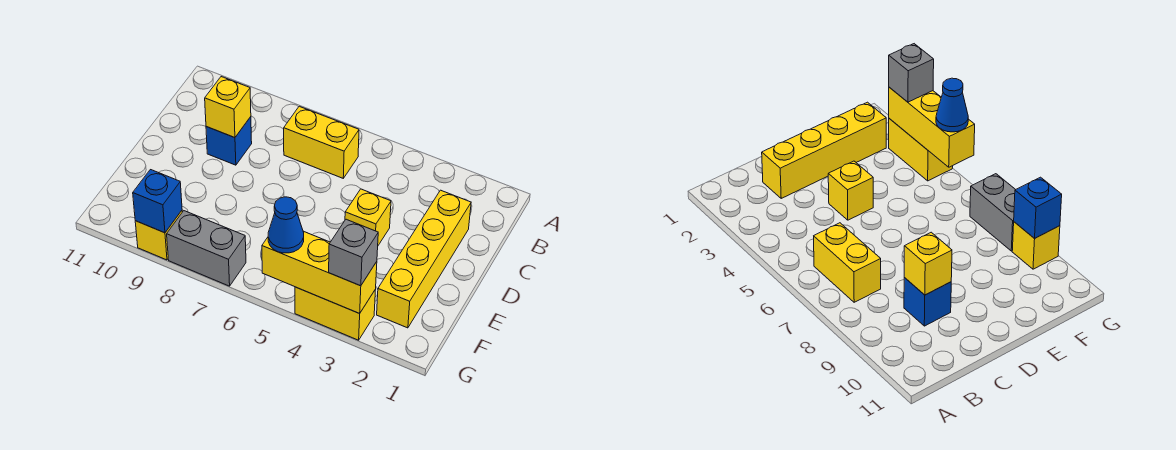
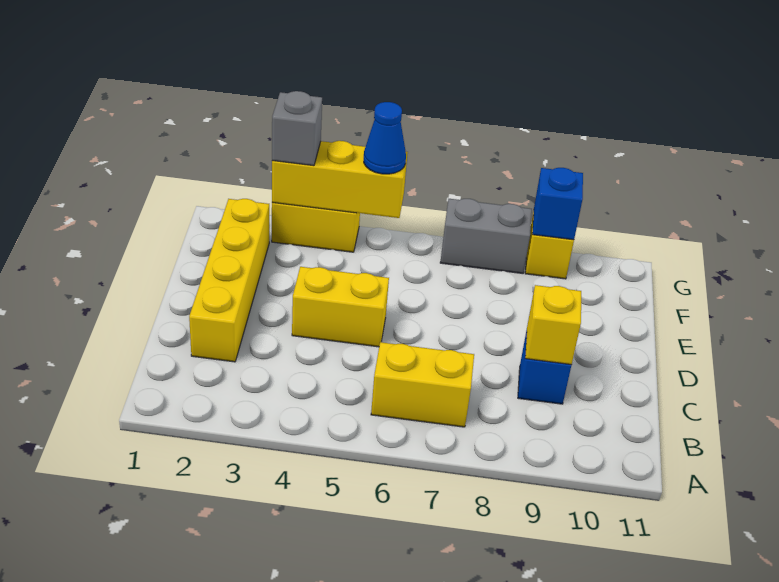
yellow brick D4 level 1 -> yellow brick D4:D5 level 1

